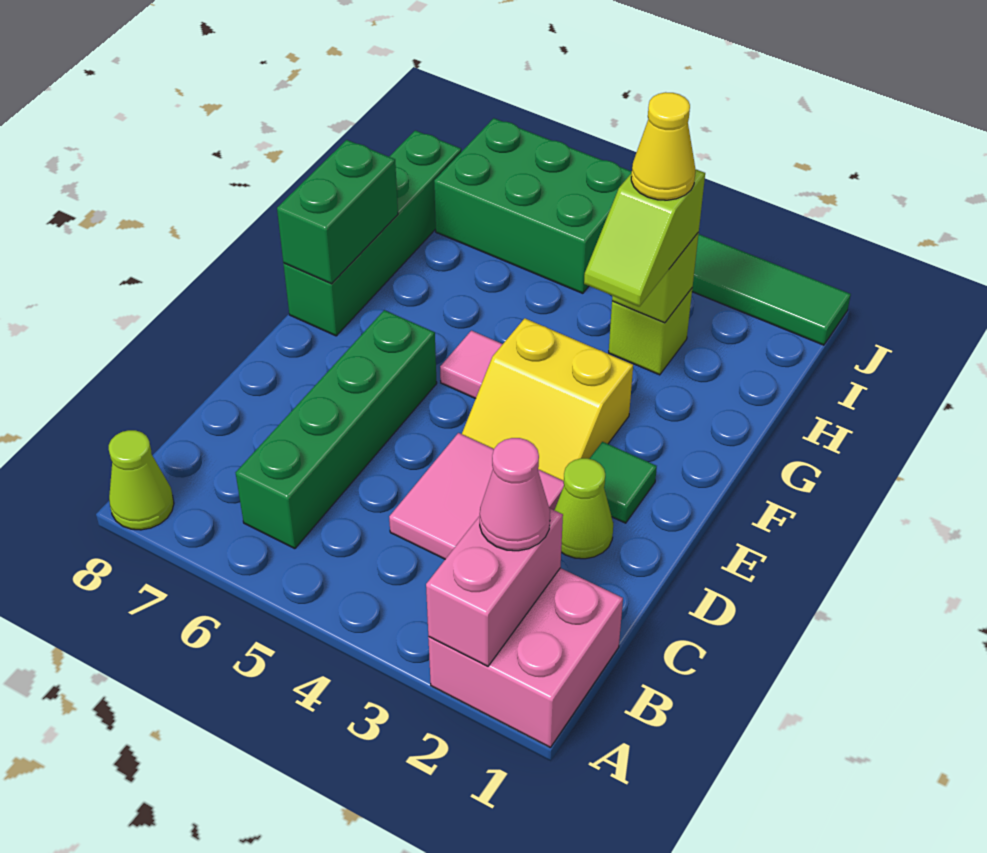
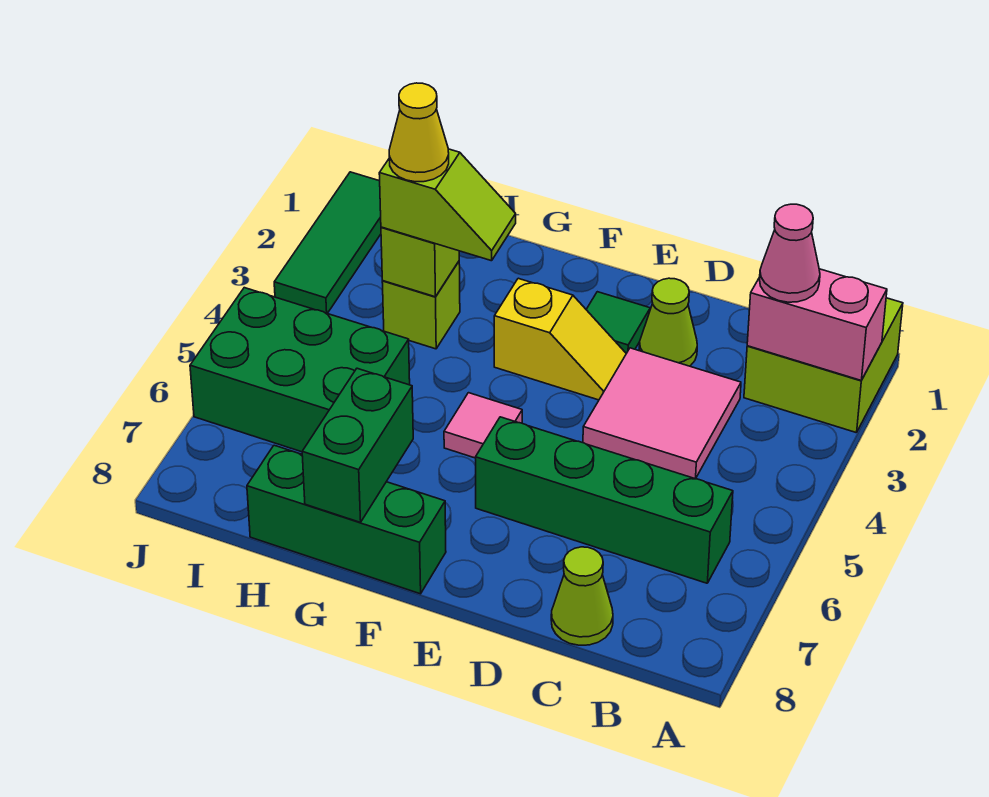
pink brick A1:B2 level 1 -> lime brick A1:B2 level 1
lime cone A8 level 1 -> lime cone C8 level 1
yellow slope E3:F4 level 1 top F -> yellow slope E3:F3 level 1 top F
green brick F8:I8 level 1 -> green brick F8:H8 level 1
green brick F8:G8 level 2 -> green brick G7:G8 level 2
green brick I5:J7 level 1 -> green brick H5:J6 level 1

